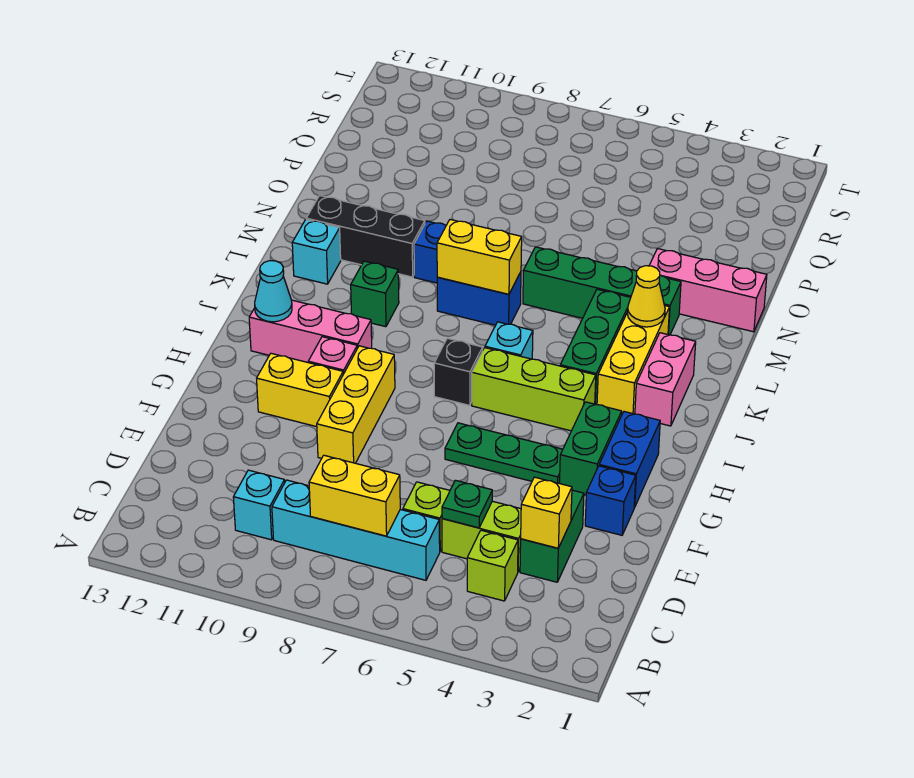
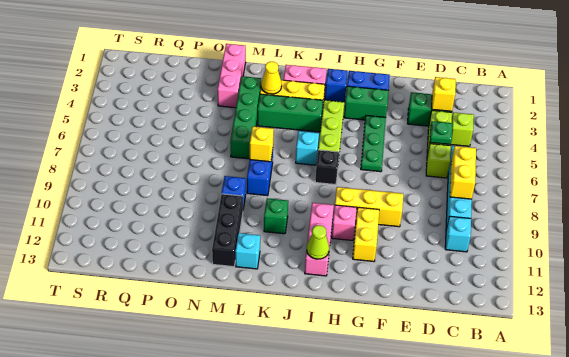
blue brick F2 level 1 -> blue brick I2 level 1
cyan cone I12 level 2 -> lime cone I12 level 2
yellow brick L7:L8 level 2 -> yellow brick L7 level 2

